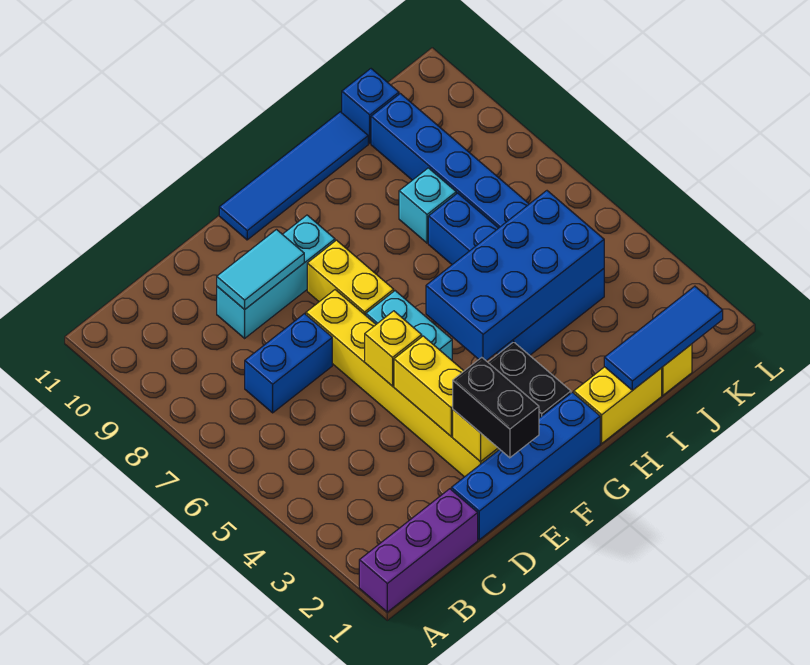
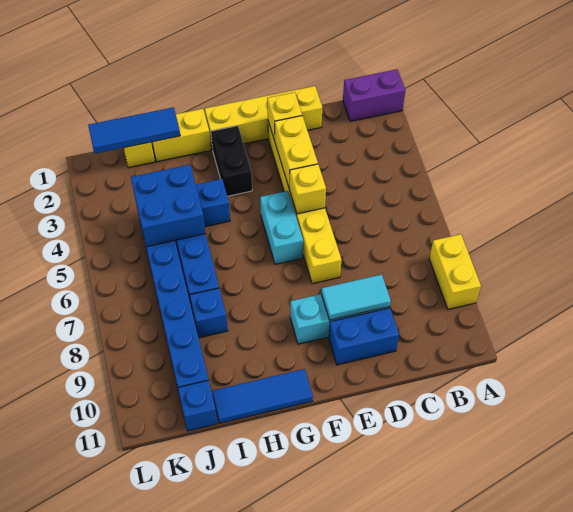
purple brick A1:C1 level 1 -> purple brick A1:B1 level 1
blue brick C7:D7 level 1 -> blue brick D10:E10 level 1
blue brick D1:G1 level 1 -> yellow brick D1:G1 level 1
black brick E1:E2 level 3 -> none
yellow brick F7:F8 level 1 -> yellow brick A8:A9 level 1
blue tile F11:I11 level 1 -> blue tile G11:I11 level 1
blue brick G4:J5 level 2 -> blue brick I4:J5 level 2
cyan brick I8 level 1 -> blue brick I8 level 1

